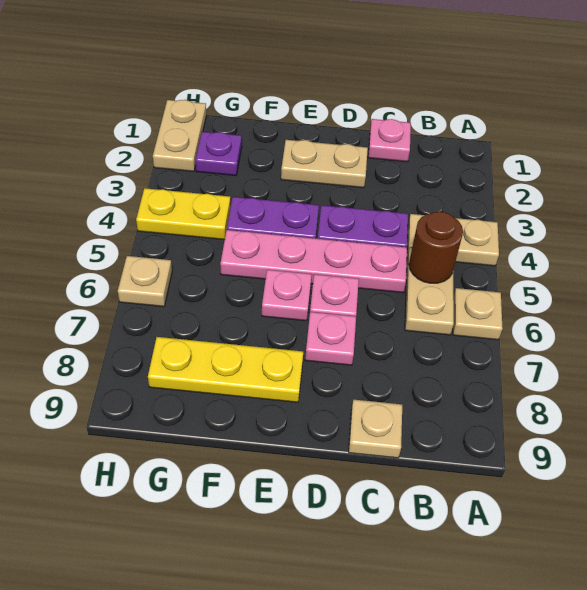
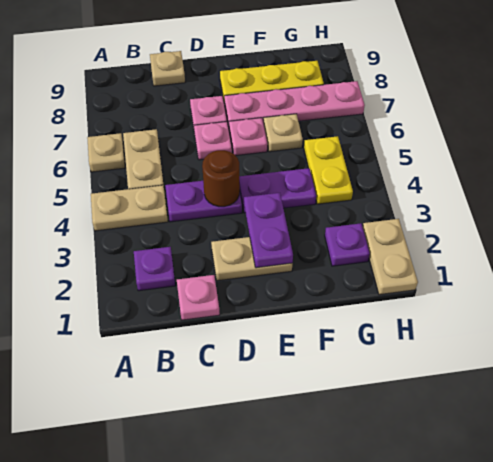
none -> purple plate B2 level 1
brown round brick B5 level 2 -> brown round brick D4 level 2
pink plate C5:F5 level 1 -> pink plate E7:H7 level 1
none -> purple plate E2:E3 level 2
yellow plate G4:H4 level 1 -> yellow plate G4:G5 level 1
tan plate H6 level 1 -> tan plate F6 level 1

